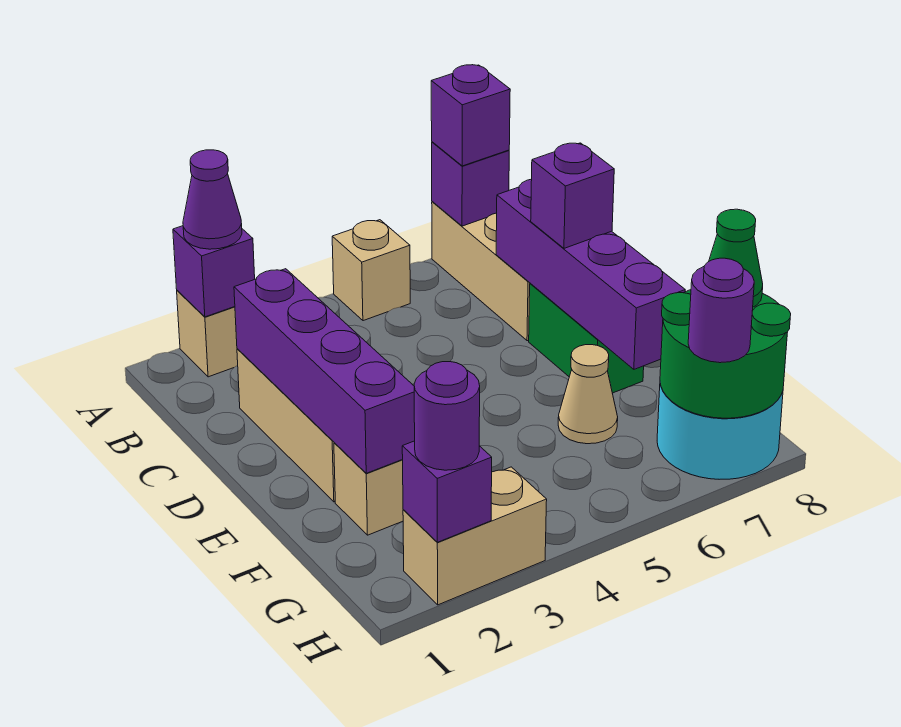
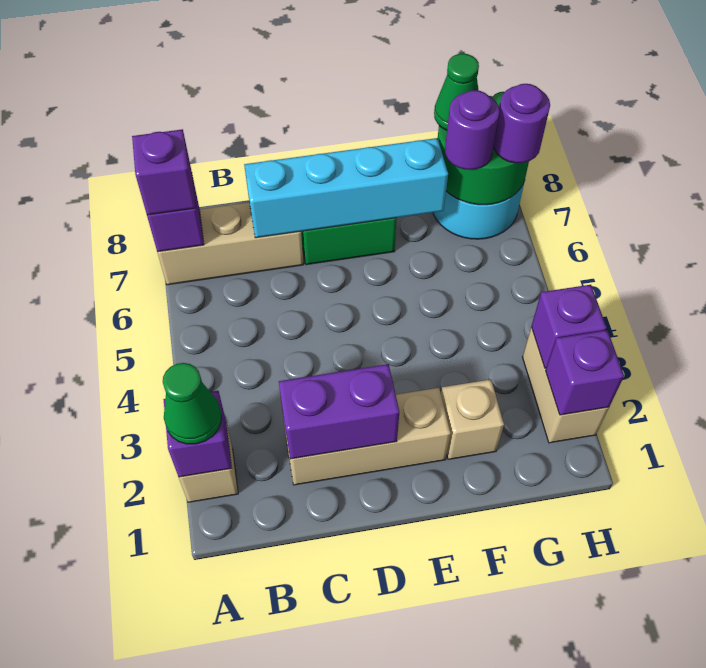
purple cone A2 level 3 -> green cone A2 level 3
tan brick A5 level 1 -> none
purple brick C2:F2 level 2 -> purple brick C2:D2 level 2
purple brick C7:F7 level 2 -> cyan brick C7:F7 level 2
purple brick D7 level 3 -> purple brick H3 level 2
tan cone F6 level 1 -> none
purple round brick H2 level 3 -> purple round brick G7 level 3

